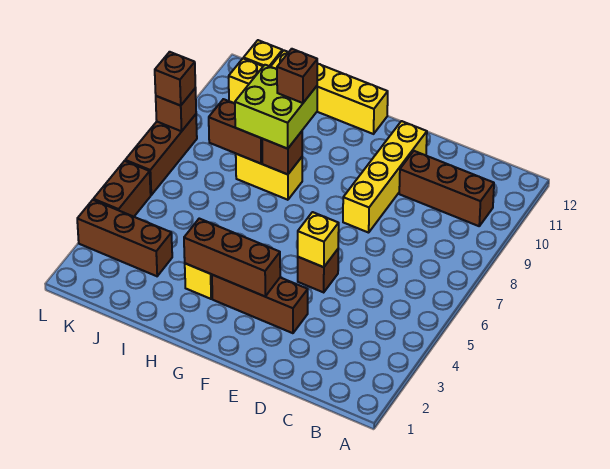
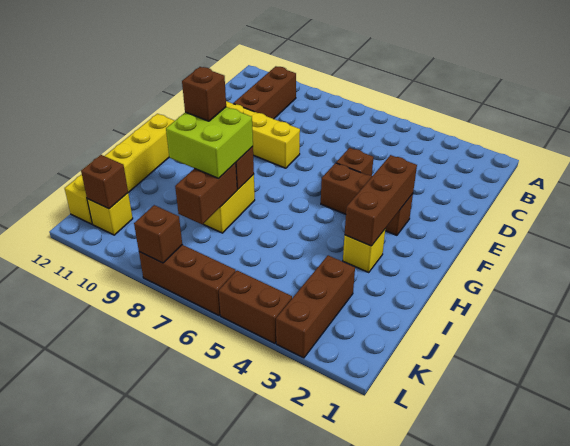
brown brick E3:G3 level 1 -> brown brick F3:F5 level 1
yellow brick E5 level 2 -> none
brown brick L8 level 3 -> brown brick K11 level 2

